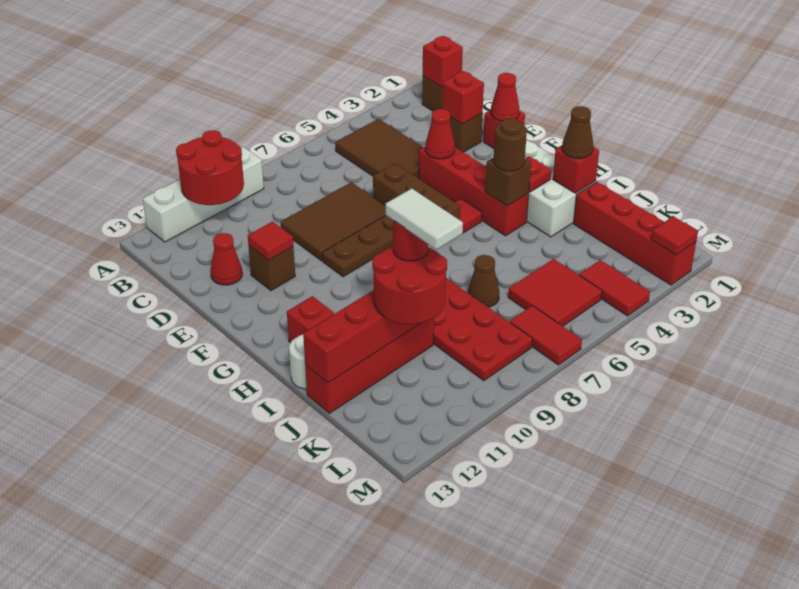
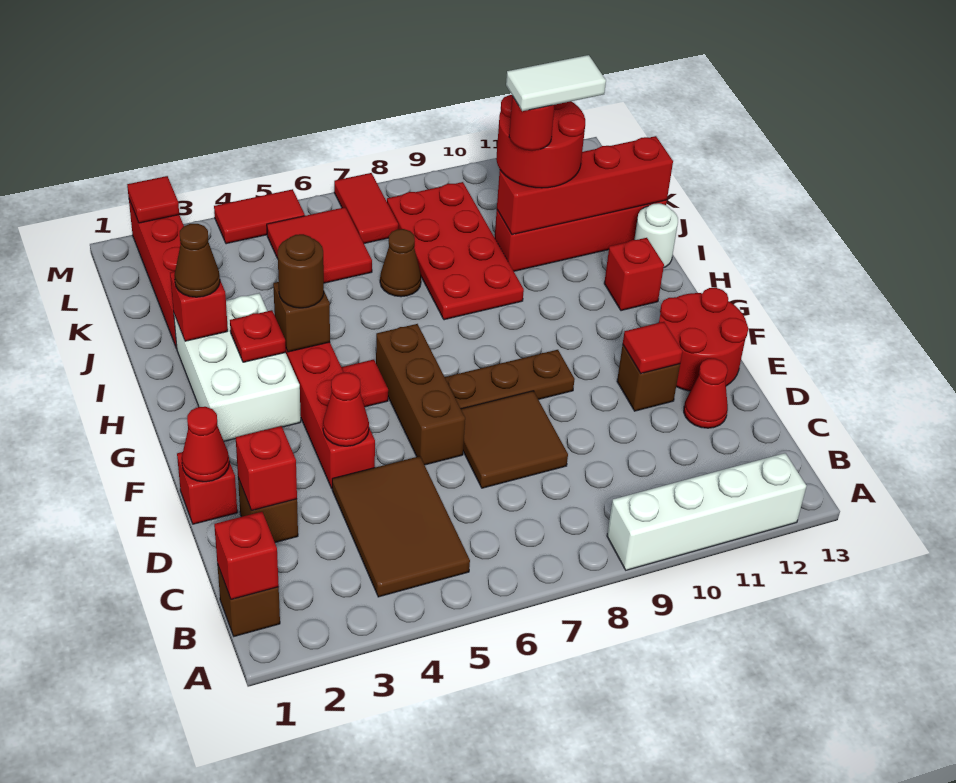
red round brick A10:B11 level 2 -> red round brick E12:F13 level 1
brown tile D7:E9 level 1 -> brown tile D7:E8 level 1
white tile J10:K10 level 5 -> white tile J10:J11 level 5
red tile L4:M4 level 1 -> red tile M4:M5 level 1

